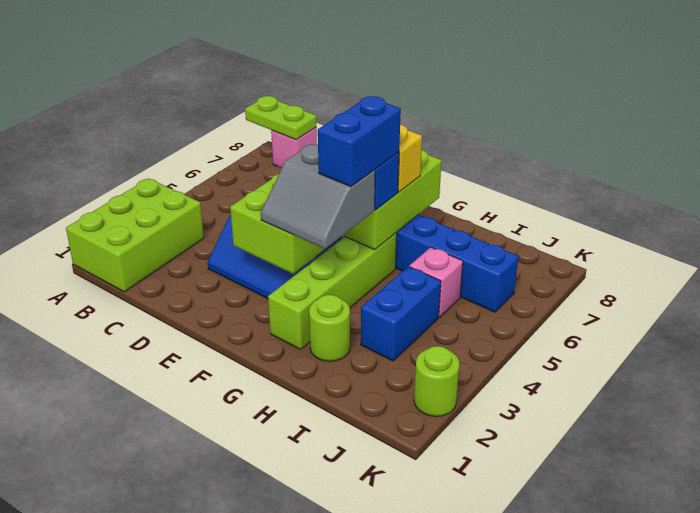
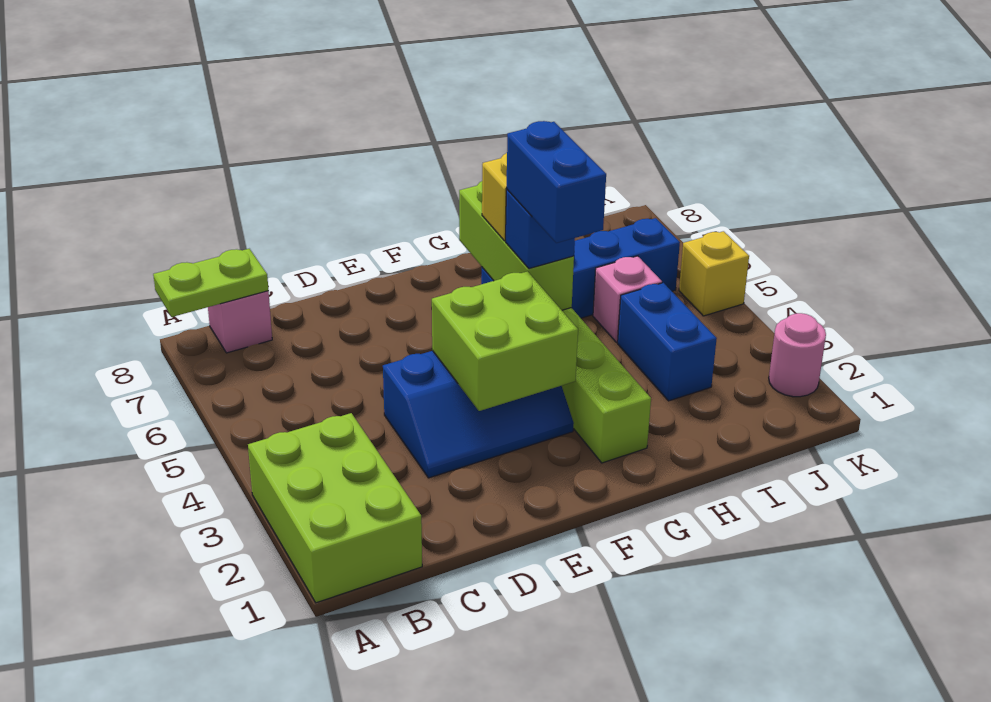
grey slope F3:G4 level 3 top 4 -> none
lime round brick H2 level 1 -> none
lime round brick K2 level 1 -> pink round brick K2 level 1
none -> yellow brick K5 level 1

